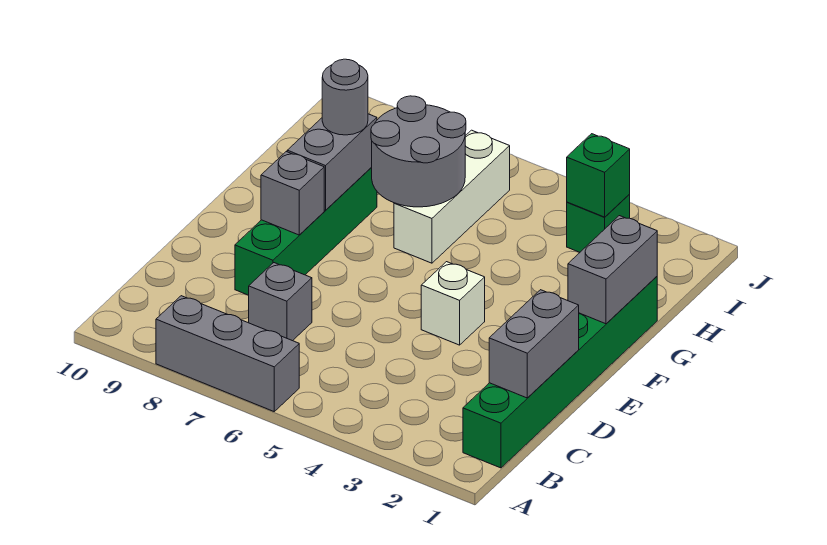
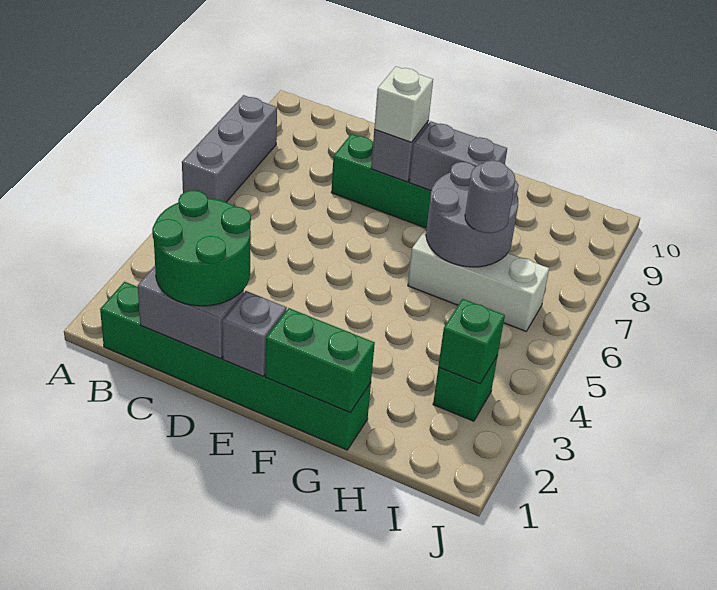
none -> green round brick C1:D2 level 3
grey brick C7 level 1 -> grey brick E1 level 2
white brick E4 level 1 -> white brick E8 level 3
grey brick F1:G1 level 2 -> green brick F1:G1 level 2
grey round brick G8 level 3 -> grey round brick H6 level 3

